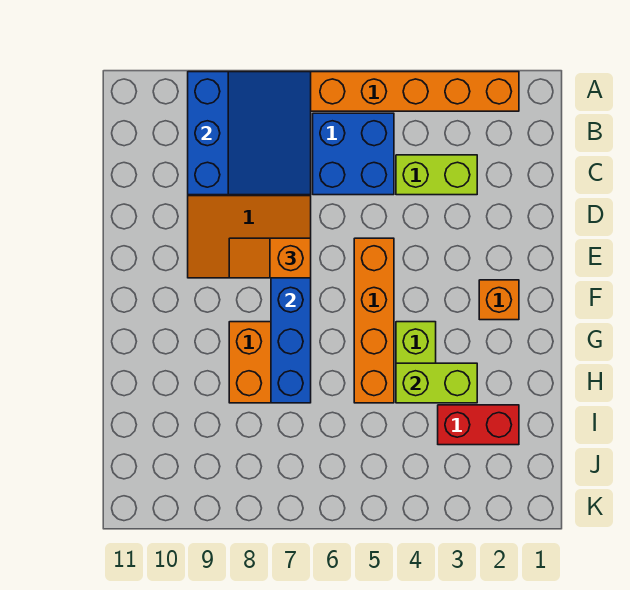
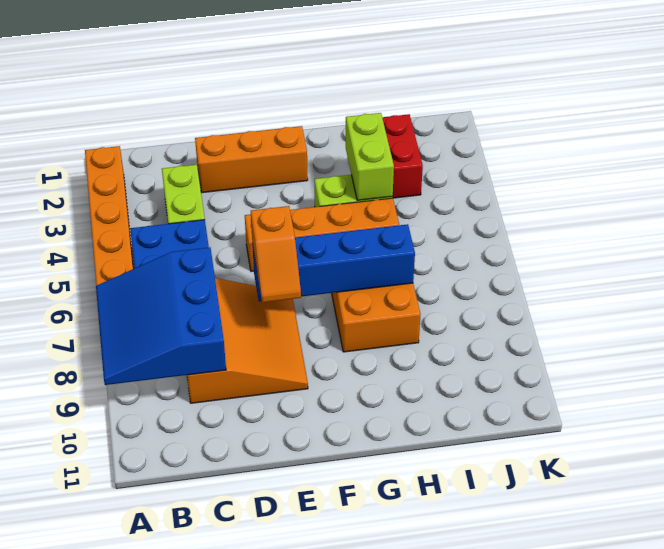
blue slope A7:C9 level 2 top 9 -> blue slope A7:C9 level 2 top C
orange brick F2 level 1 -> orange brick D2:F2 level 1

